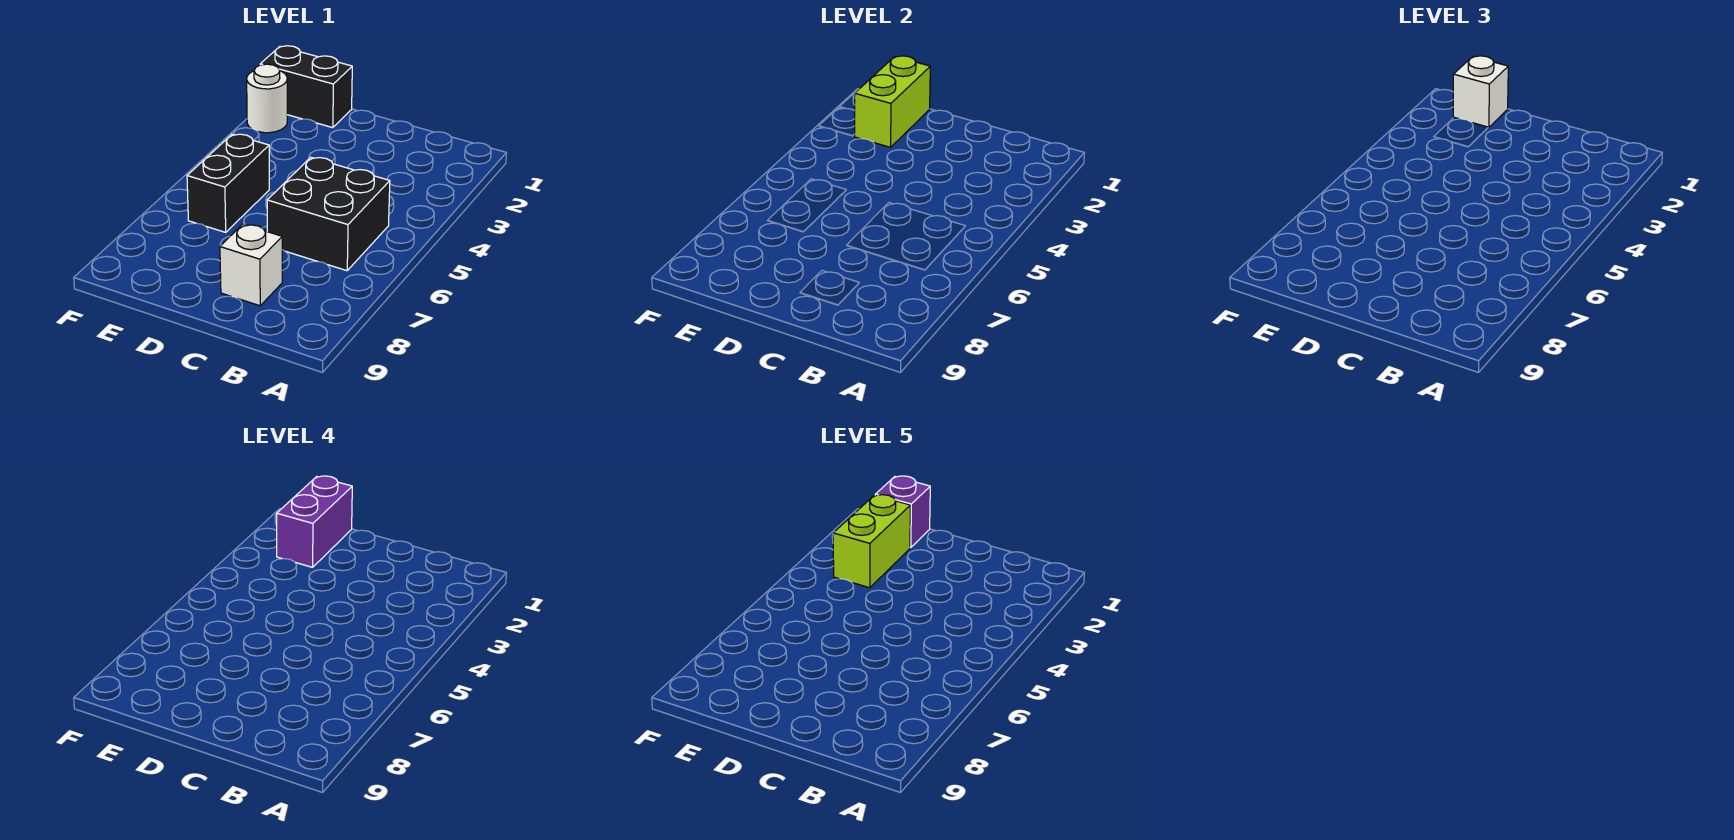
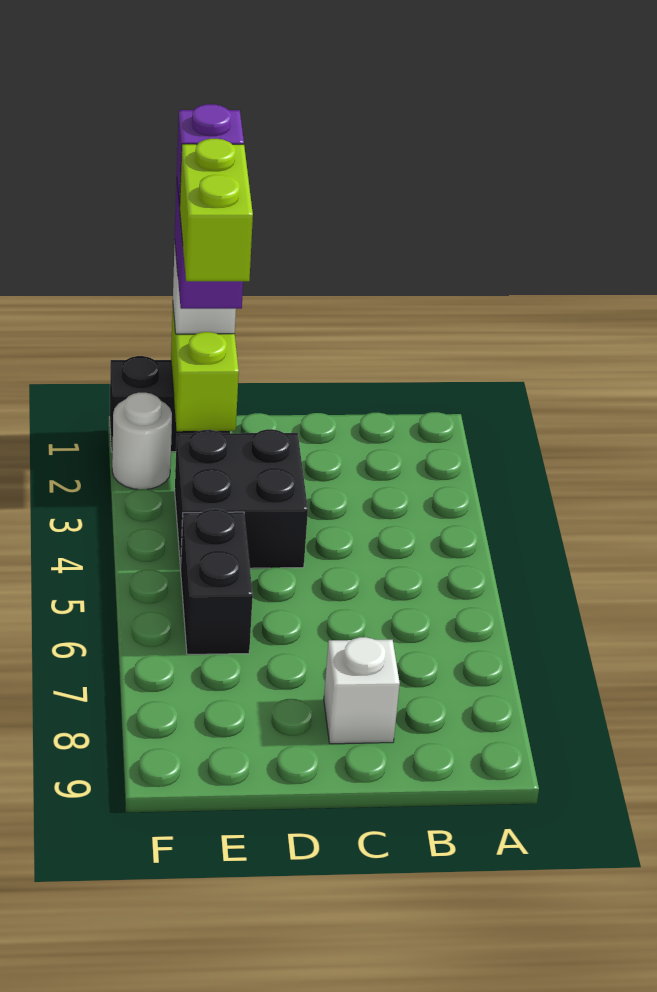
black brick B5:C6 level 1 -> black brick D3:E4 level 1

